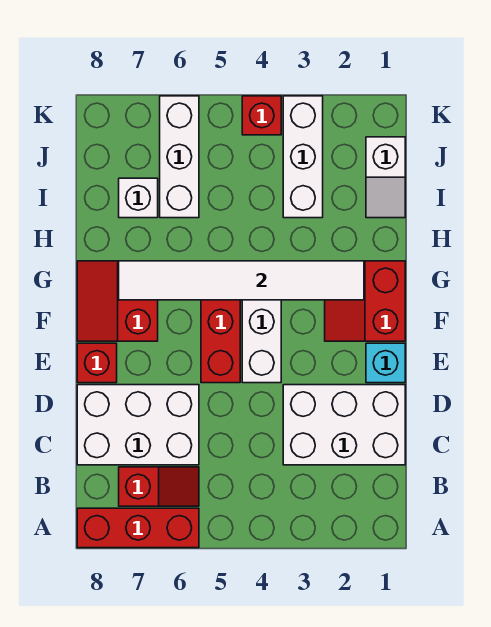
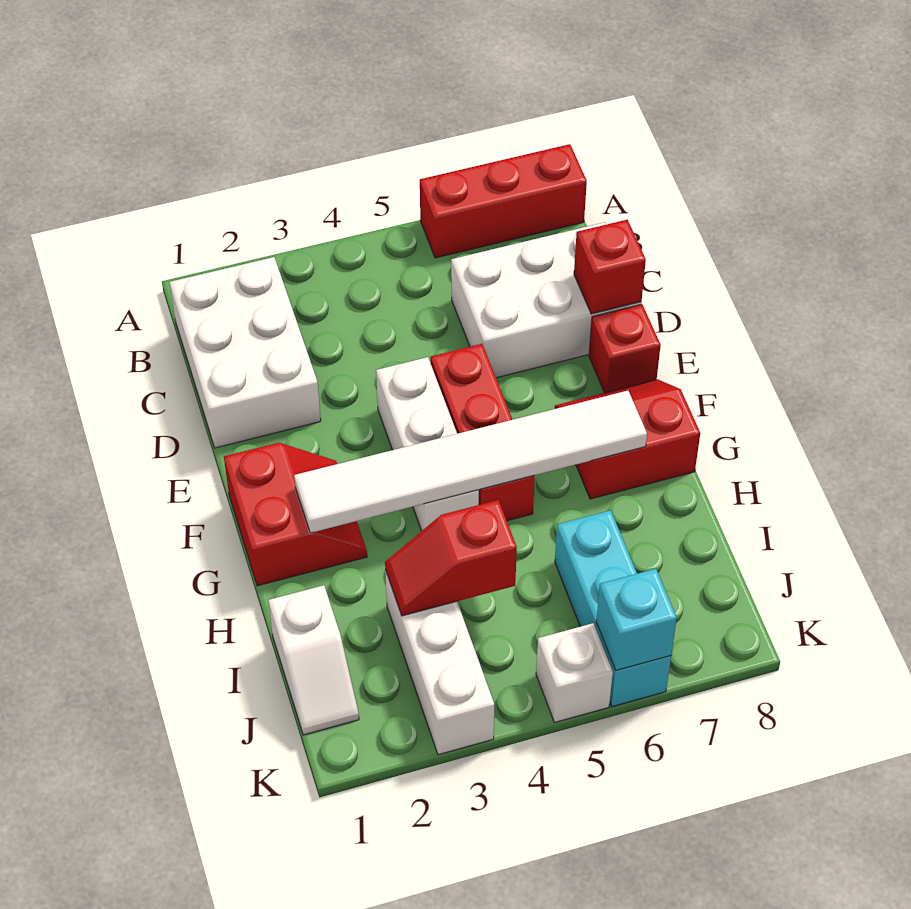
red slope B6:B7 level 1 top 7 -> red slope I3:I4 level 2 top 4
white brick C1:D3 level 1 -> white brick B1:D2 level 1
cyan brick E1 level 1 -> cyan brick K6 level 2
red slope F7:G8 level 1 top 7 -> red slope F7:G8 level 1 top G
white slope I1:J1 level 1 top J -> white slope I1:J1 level 1 top I
white brick I6:K6 level 1 -> cyan brick I6:K6 level 1
white brick I7 level 1 -> white brick K5 level 1
red brick K4 level 1 -> red brick D8 level 2

